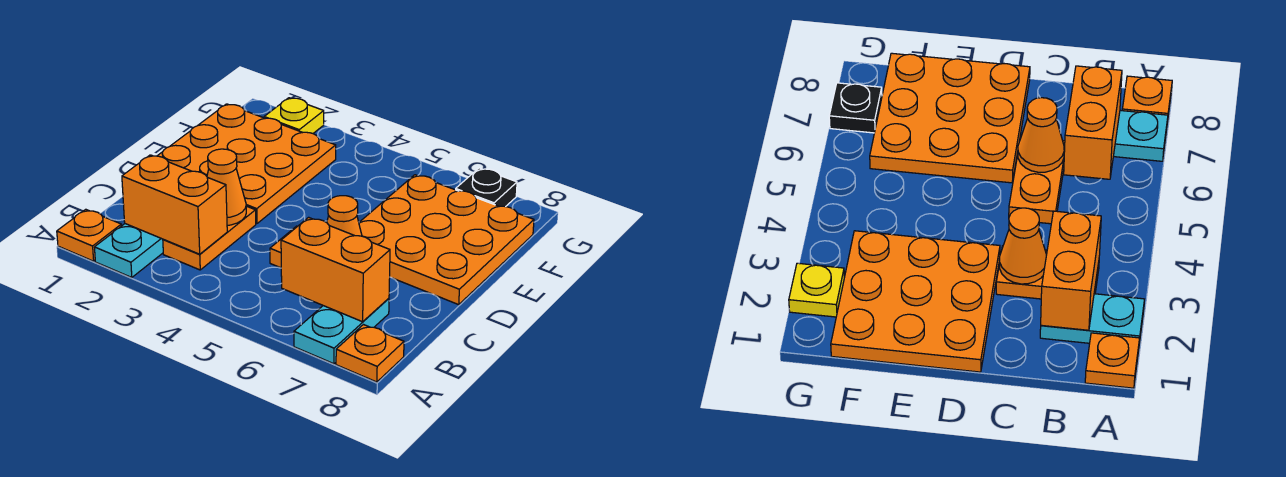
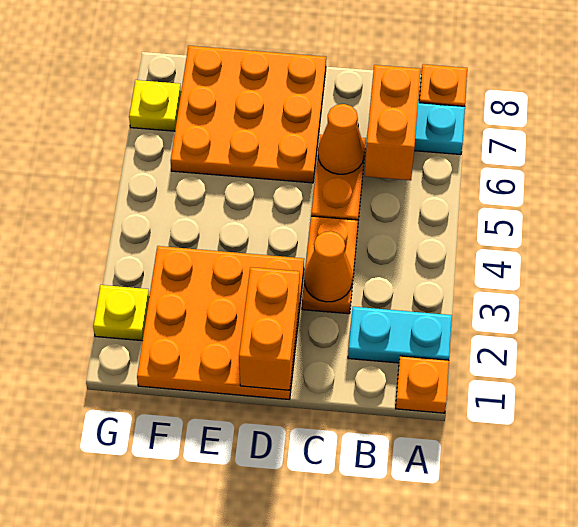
orange brick B2:B3 level 2 -> orange brick D1:D2 level 2
orange plate B3:C3 level 1 -> orange plate C3:C4 level 1
black plate G7 level 1 -> yellow plate G7 level 1

